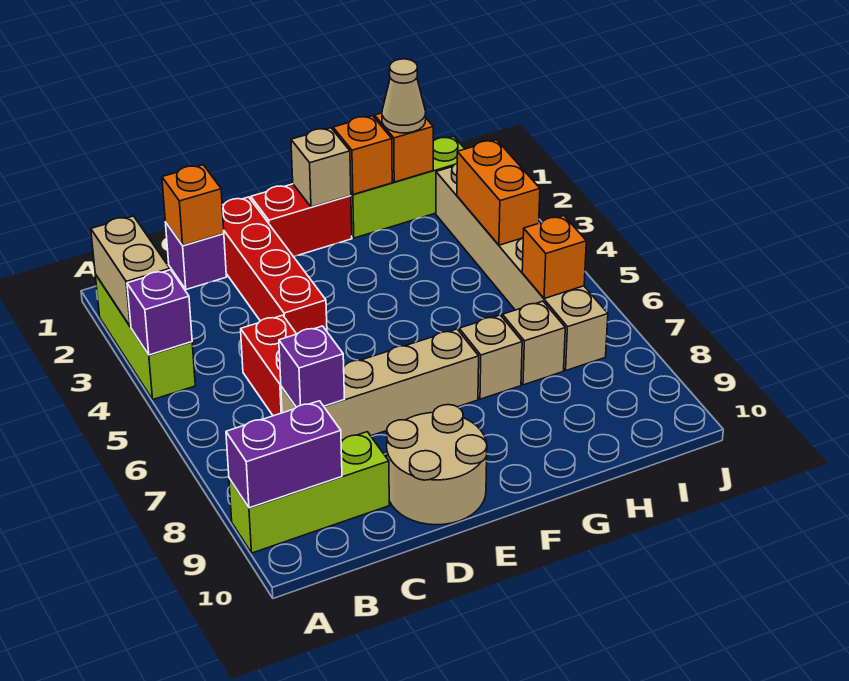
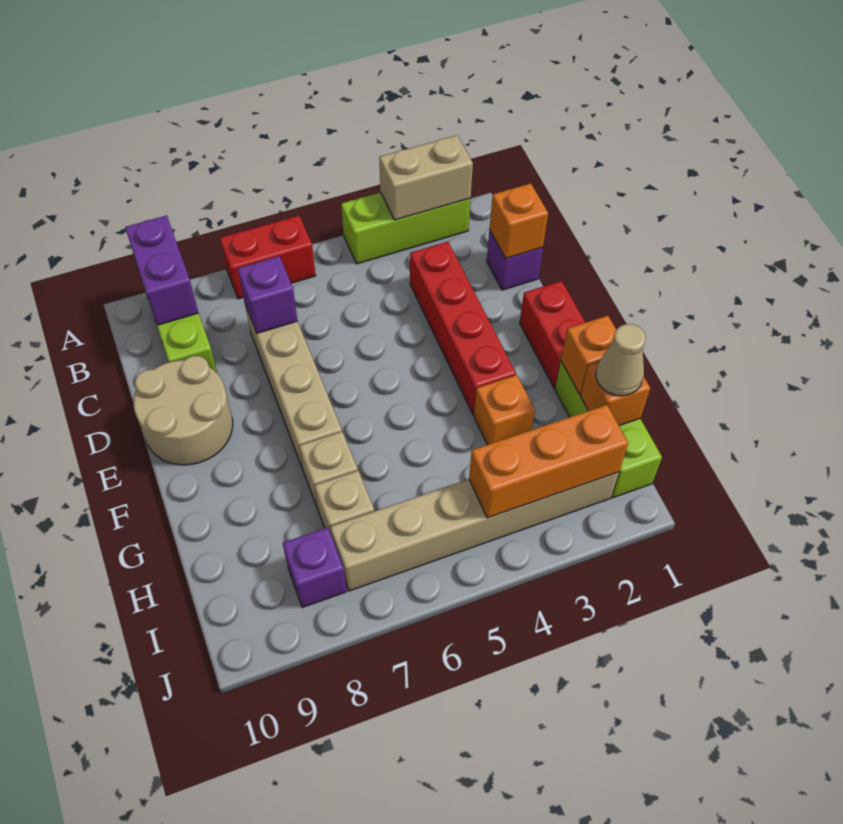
purple brick A4 level 2 -> purple brick I8 level 1
red brick C5:C6 level 1 -> red brick A6:A7 level 1
red brick D1:D4 level 1 -> red brick C3:F3 level 1
tan brick F1 level 2 -> none
orange brick I3:I4 level 2 -> orange brick I2:I4 level 2
orange brick I6 level 2 -> orange brick G3 level 1

